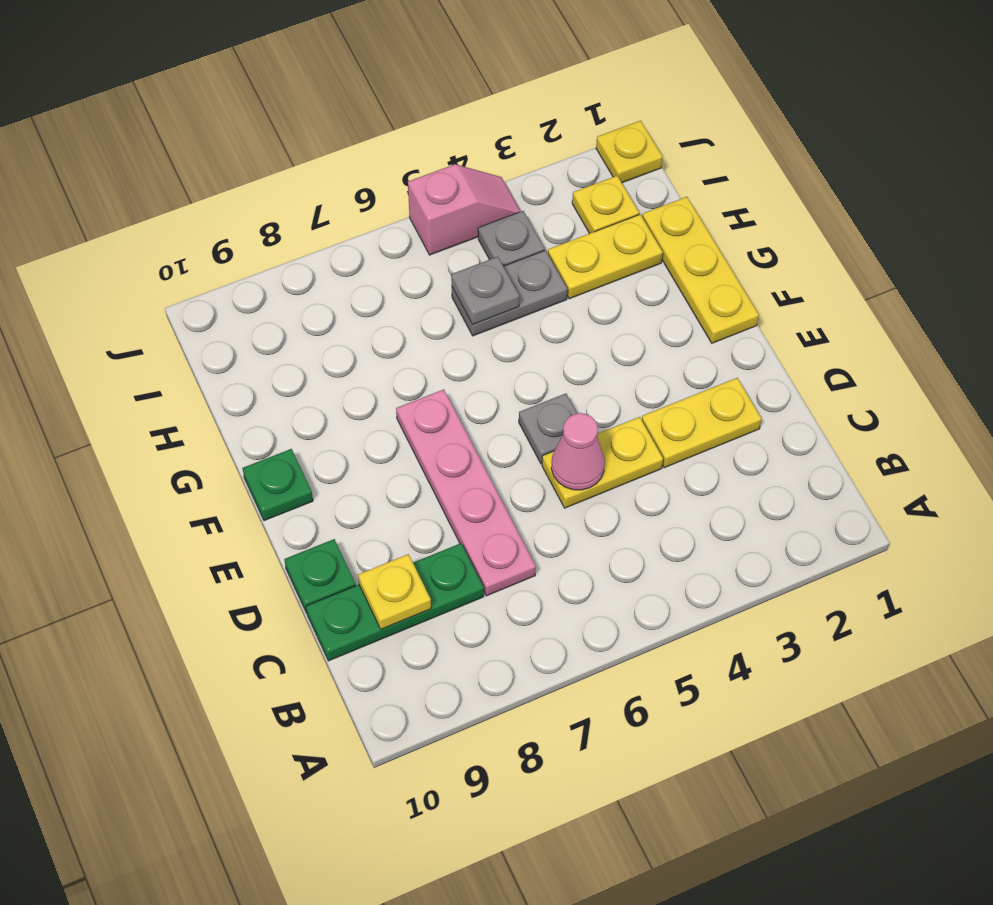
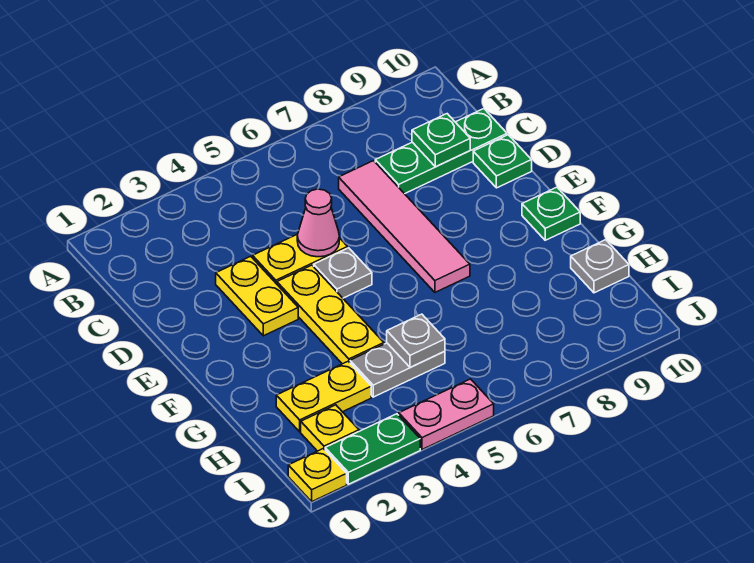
pink plate C7:F7 level 1 -> pink tile C7:F7 level 1
yellow plate C9 level 2 -> green plate C9 level 2
yellow plate D2:D3 level 1 -> yellow plate D3:E3 level 1
yellow plate F1:H1 level 1 -> yellow plate E4:G4 level 1
grey plate I4 level 1 -> grey plate H10 level 1
none -> green plate J2:J3 level 1
pink slope J4:J5 level 1 top 5 -> pink plate J4:J5 level 1

